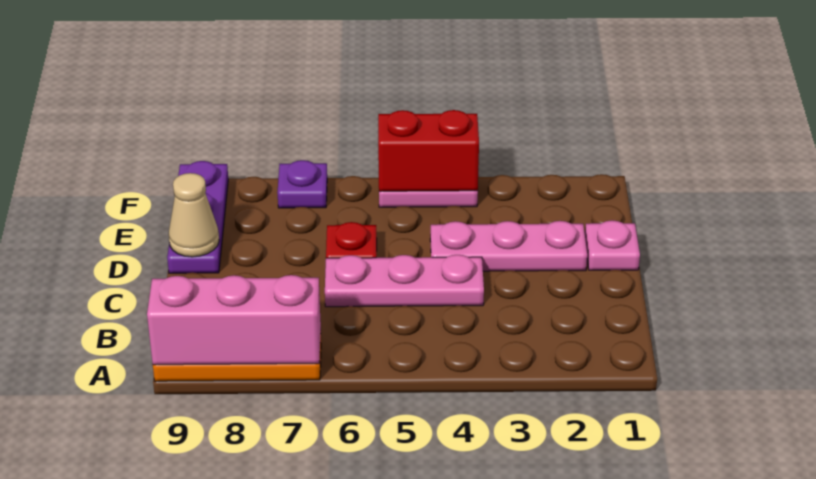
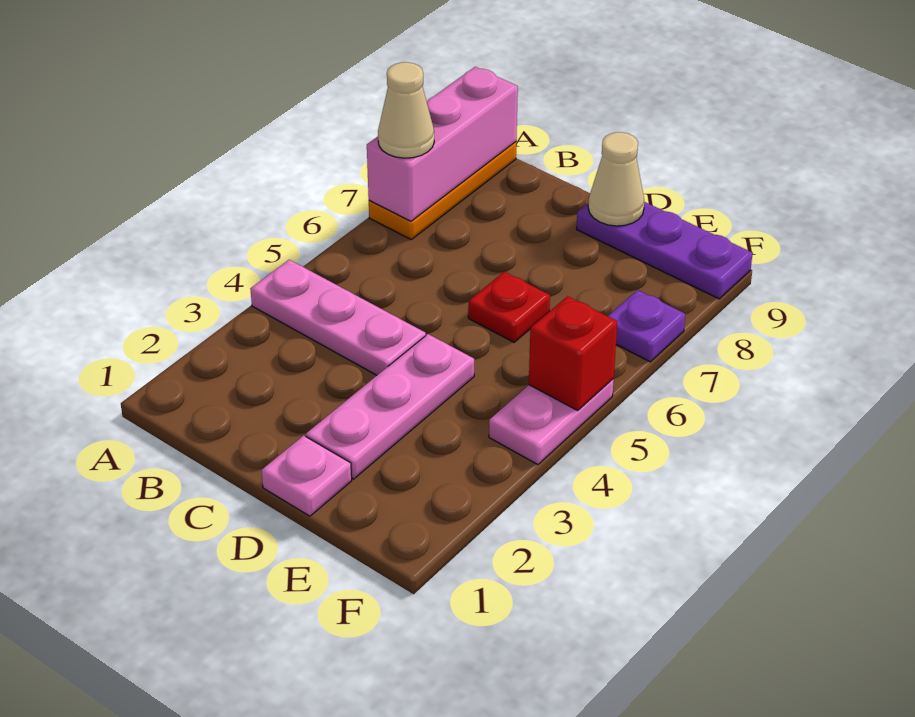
none -> tan cone A7 level 3
pink plate C4:C6 level 1 -> pink plate A4:C4 level 1
red brick F4:F5 level 2 -> red brick F5 level 2

